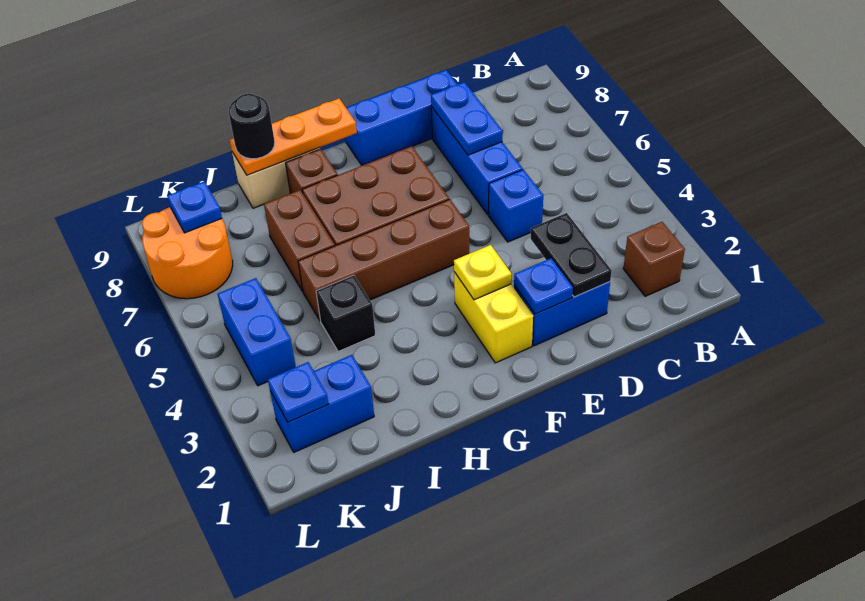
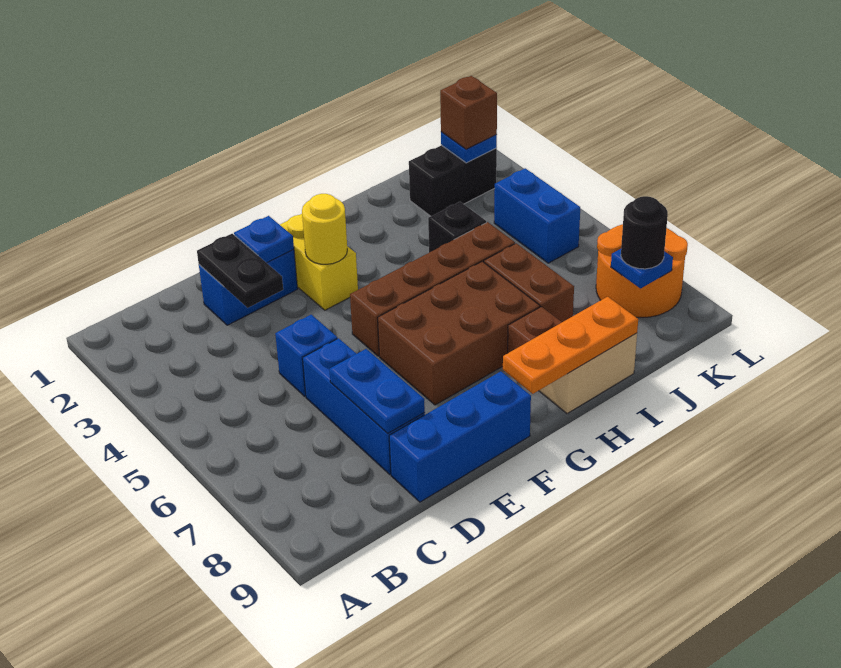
brown brick B2 level 1 -> brown brick K2 level 3
yellow plate F3 level 2 -> yellow round brick F3 level 2
black round brick I9 level 3 -> black round brick K8 level 3
blue brick J2:K2 level 1 -> black brick J2:K2 level 1

